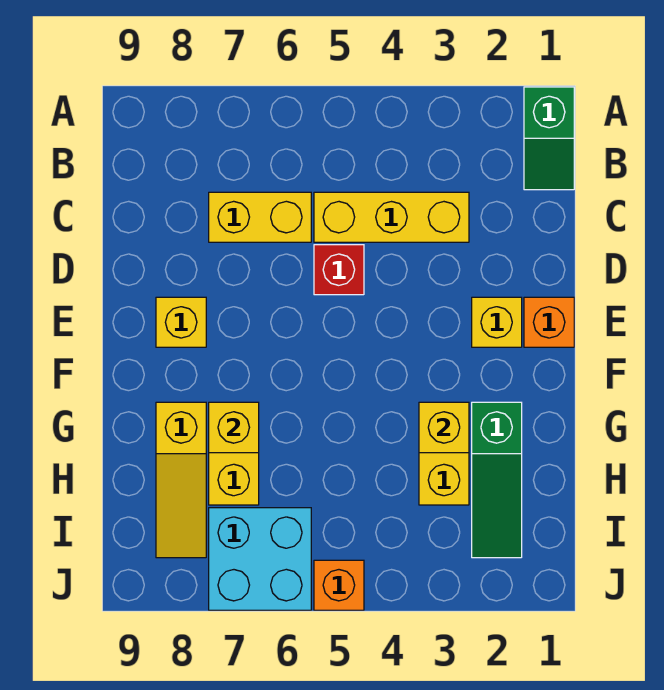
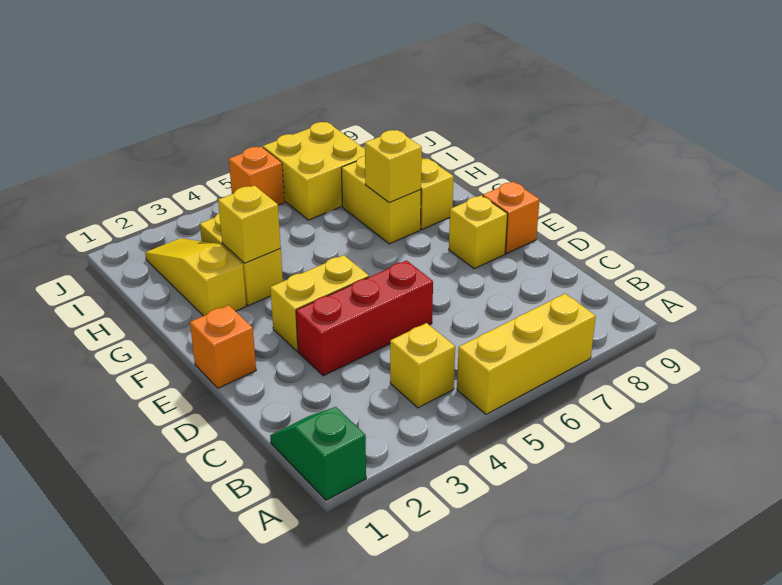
yellow brick C3:C5 level 1 -> yellow brick A5:A7 level 1
yellow brick C6:C7 level 1 -> yellow brick E3:E4 level 1
red brick D5 level 1 -> red brick D3:D5 level 1
yellow brick E2 level 1 -> yellow brick B4 level 1
none -> orange brick E9 level 1
green slope G2:I2 level 1 top G -> yellow slope G2:I2 level 1 top G
cyan brick I6:J7 level 1 -> yellow brick I6:J7 level 1

